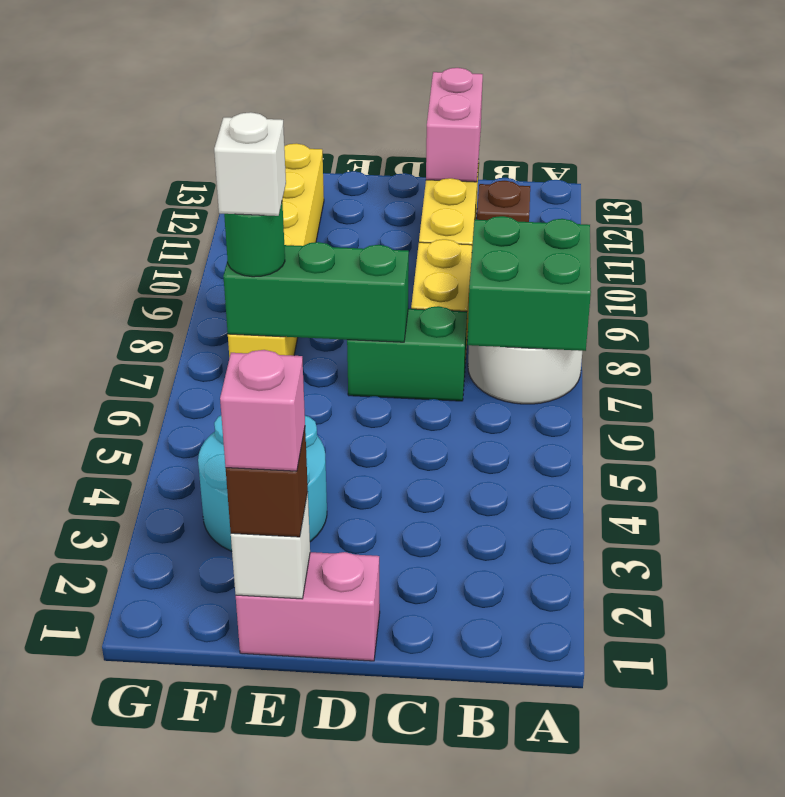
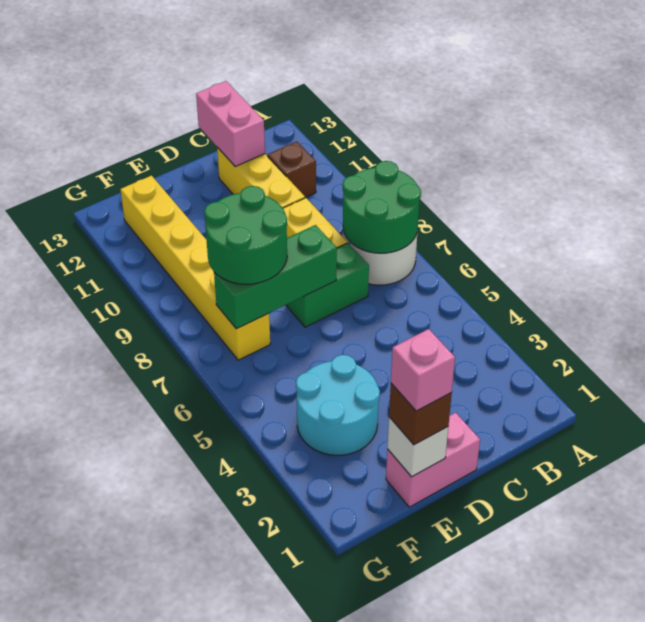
green brick A7:B8 level 2 -> green round brick A7:B8 level 2
green round brick F7 level 3 -> green round brick E7:F8 level 3
white brick F7 level 4 -> none

